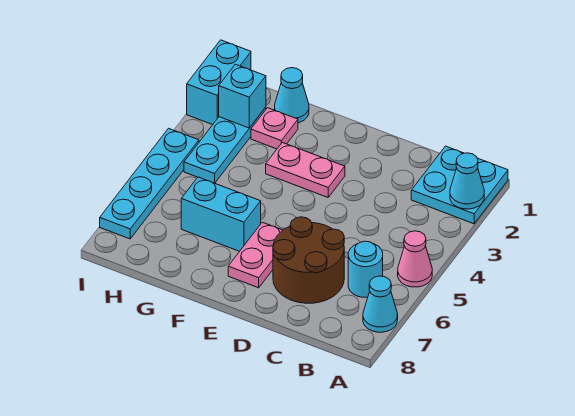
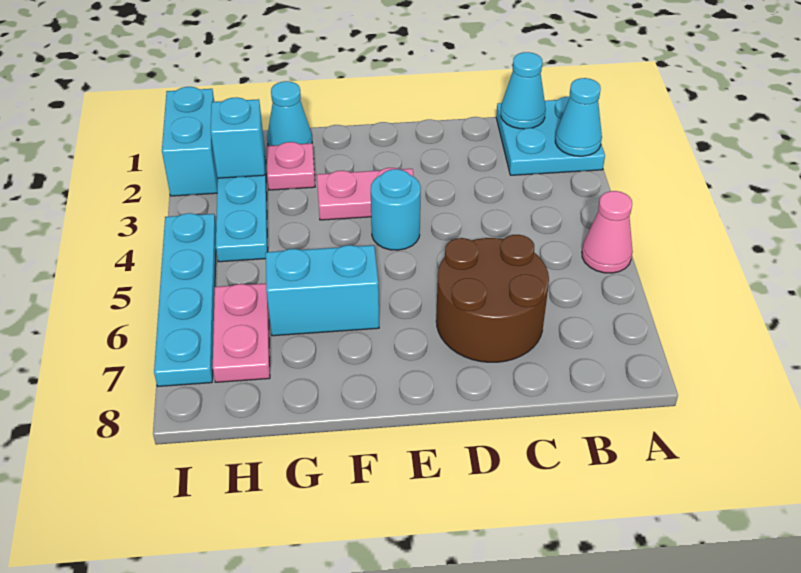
cyan cone A7 level 1 -> cyan cone B1 level 2
cyan round brick B6 level 1 -> cyan round brick E4 level 1
pink plate E6:E7 level 1 -> pink plate H6:H7 level 1

